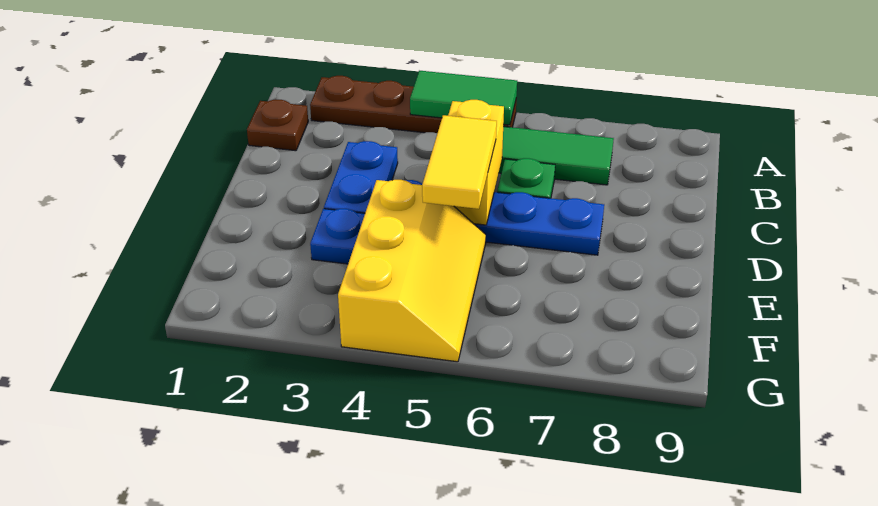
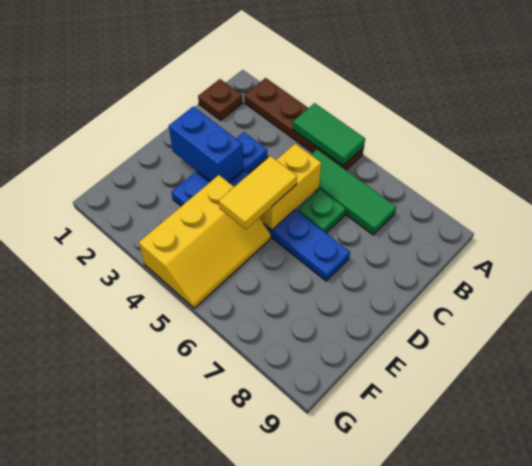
none -> blue brick D2:D3 level 2

